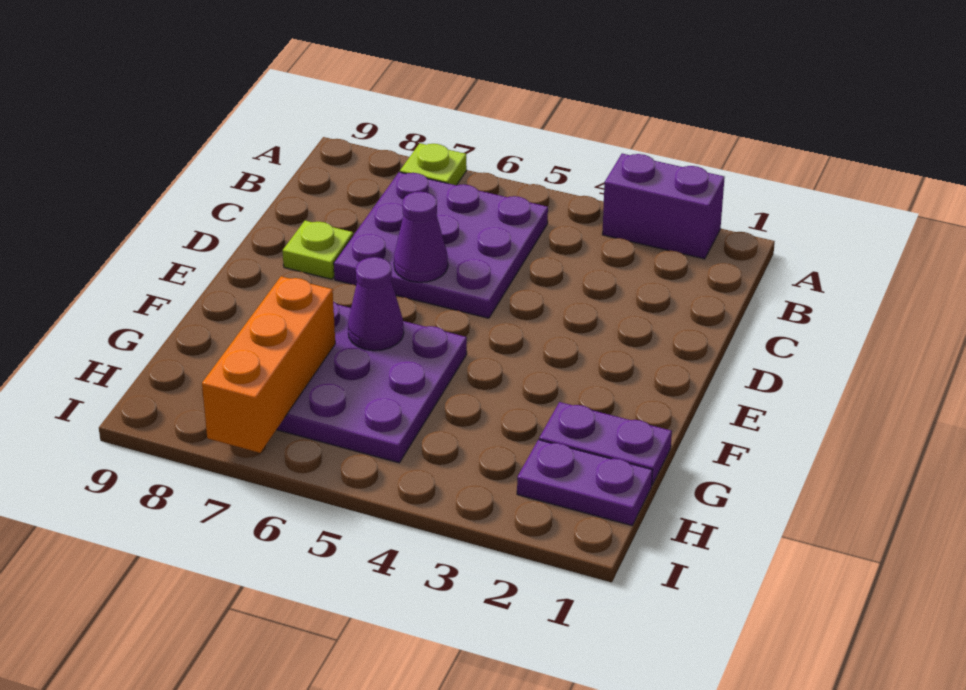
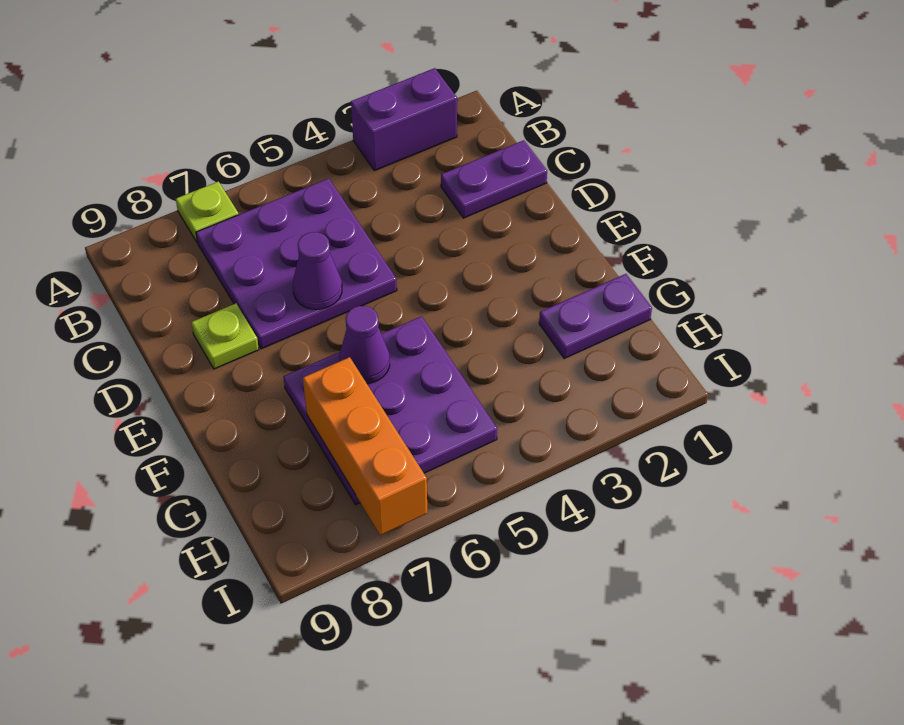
purple plate H1:H2 level 1 -> purple plate C1:C2 level 1

